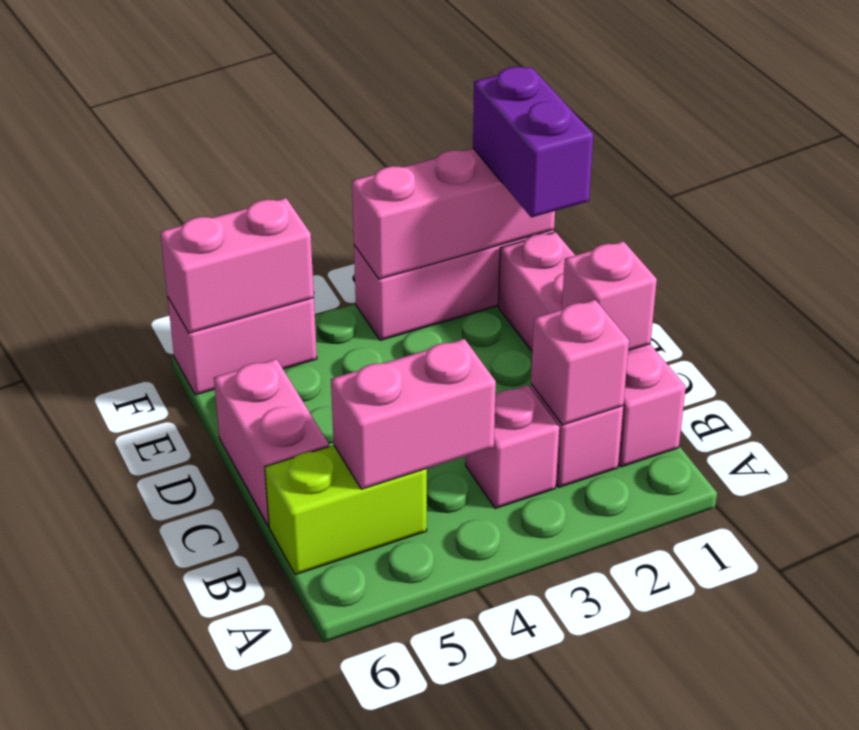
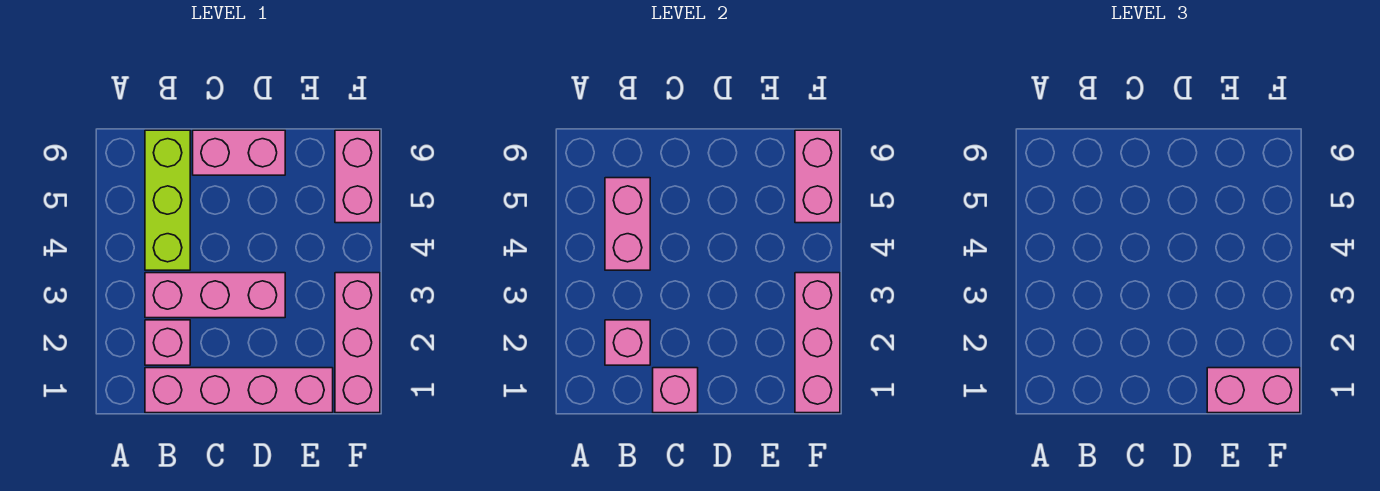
pink brick B3 level 1 -> pink brick B3:D3 level 1
lime brick B5:B6 level 1 -> lime brick B4:B6 level 1
purple brick E1:F1 level 3 -> pink brick E1:F1 level 3

